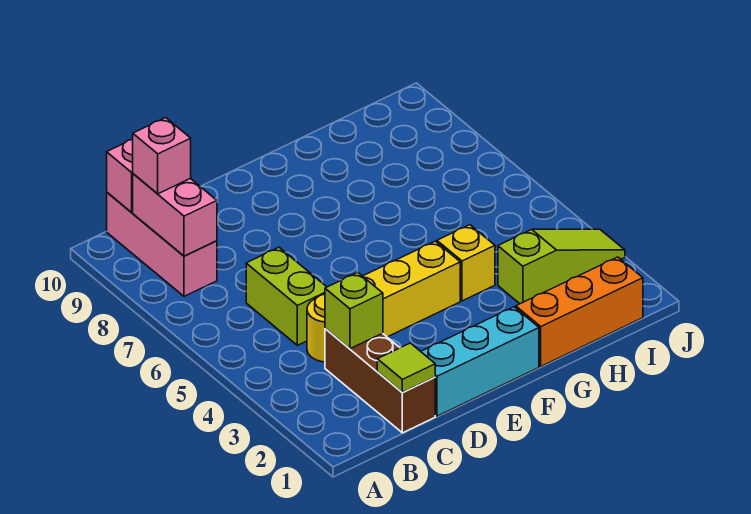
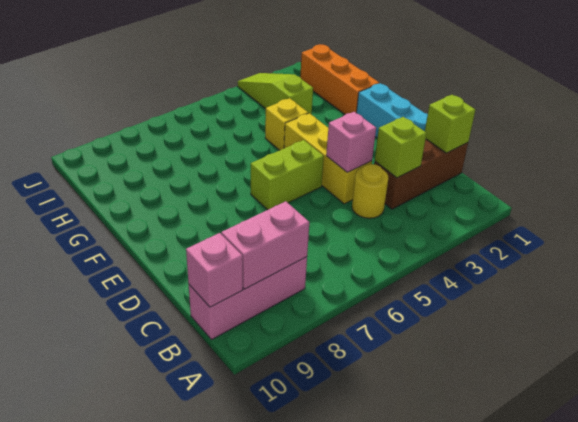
pink brick B9 level 3 -> pink brick D4 level 2
lime tile C1 level 2 -> lime brick C1 level 2
lime brick C5:C6 level 1 -> lime brick E5:E6 level 1

